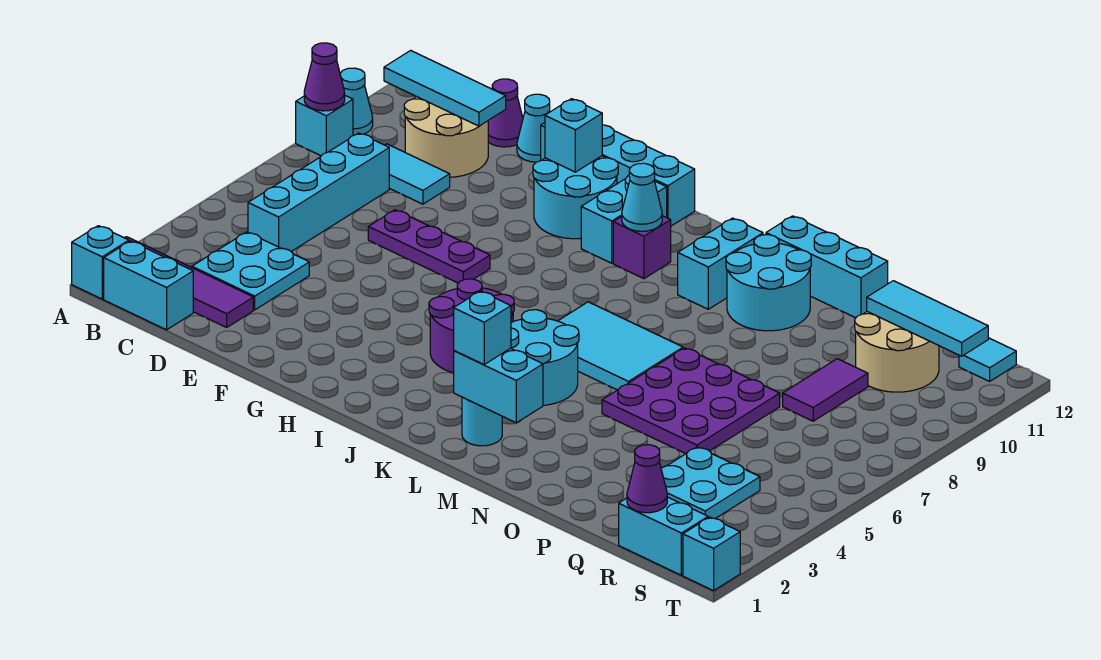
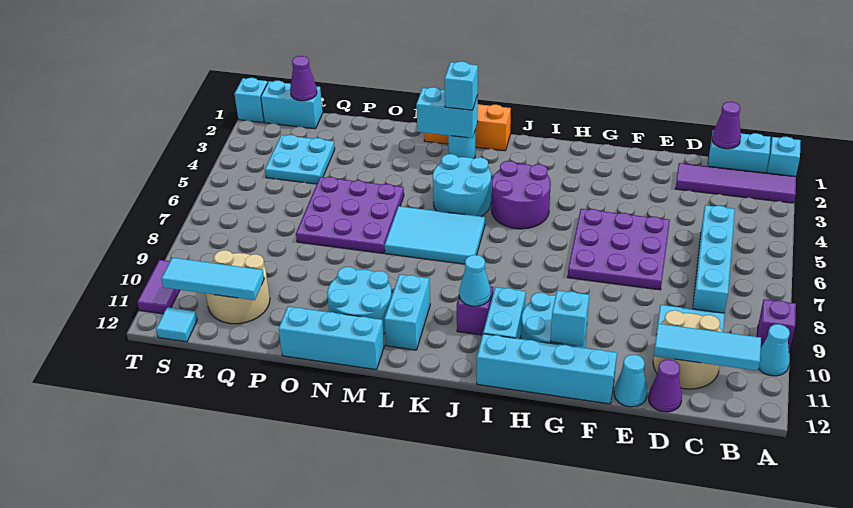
cyan brick A9 level 1 -> purple brick A9 level 1
purple cone A9 level 2 -> purple cone C1 level 2
cyan plate C3:D4 level 1 -> none
purple plate E7:G7 level 1 -> purple plate E5:G7 level 1
none -> orange brick K1:M1 level 1
purple tile Q8:Q9 level 1 -> purple tile T10:T11 level 1

